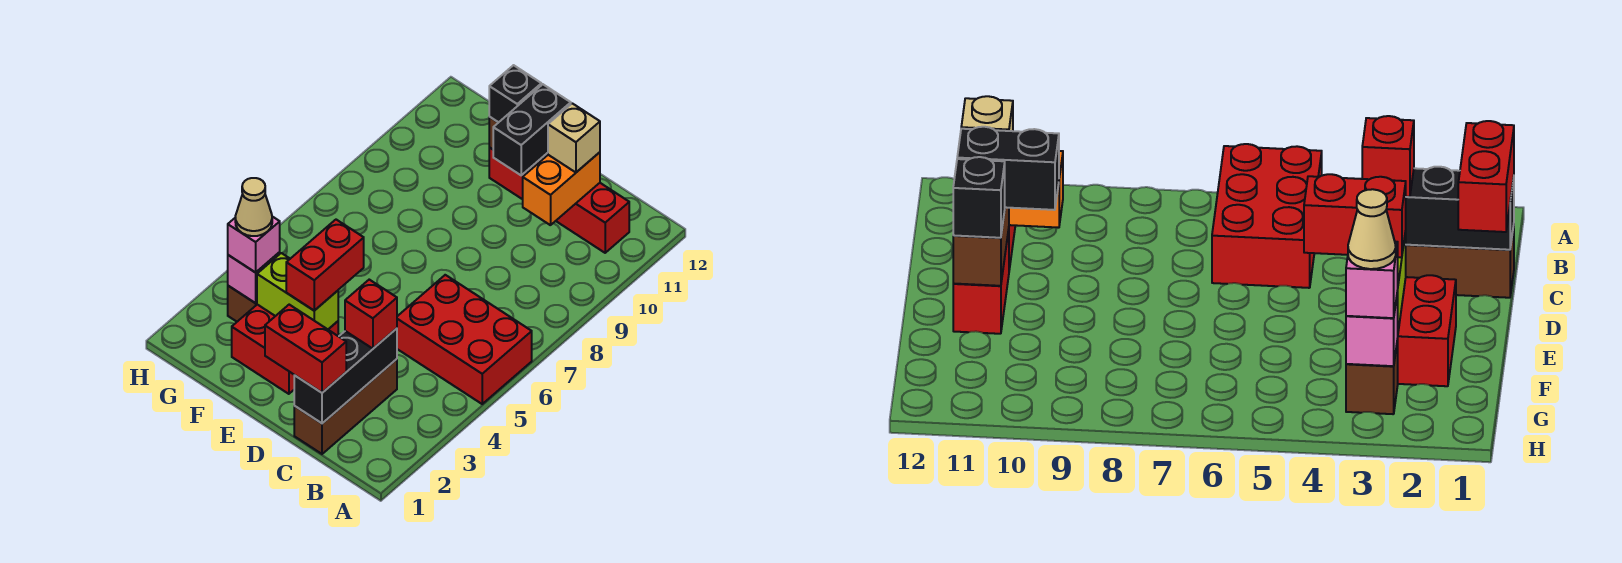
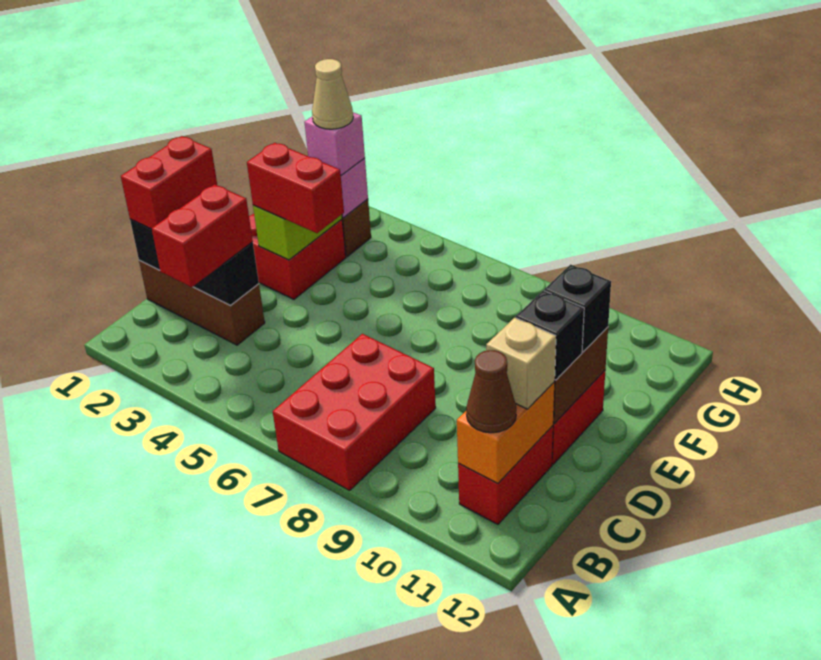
red brick A5:C6 level 1 -> red brick A7:C8 level 1
none -> brown cone B11 level 3
red brick C3 level 3 -> red brick B3:C3 level 3
orange brick C10:C11 level 2 -> orange brick B11:C11 level 2
black brick D10:D11 level 3 -> black brick D11 level 3

